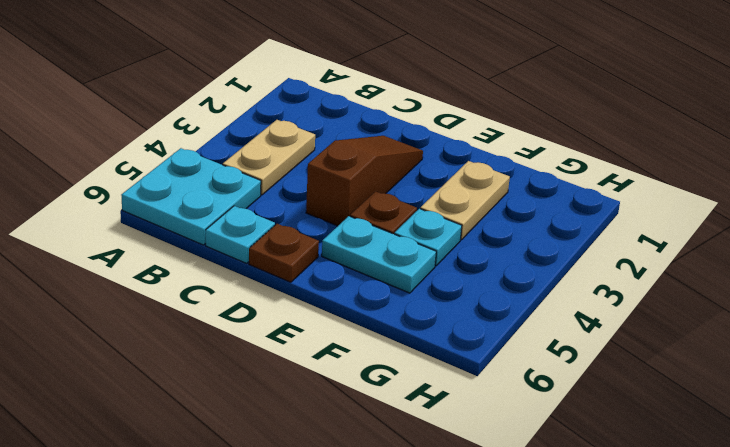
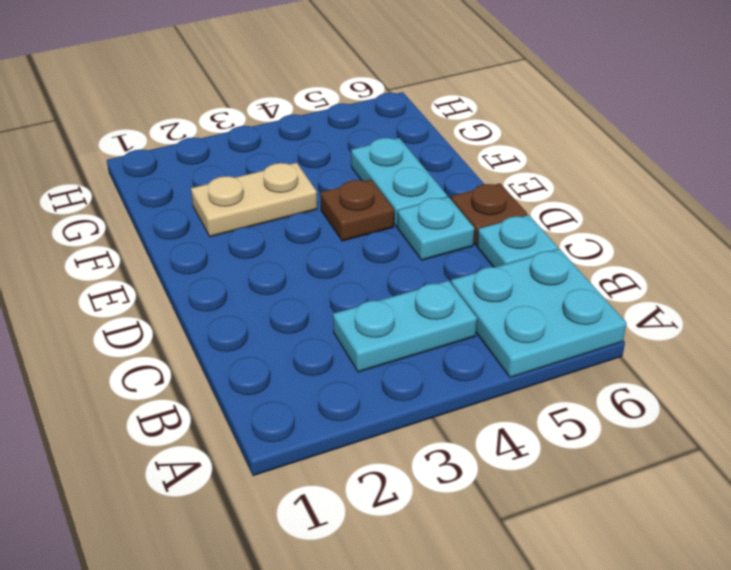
tan plate B3:B4 level 1 -> cyan plate B3:B4 level 1
brown slope D2:D4 level 1 top 4 -> none
cyan plate F4 level 1 -> cyan plate D5 level 1

